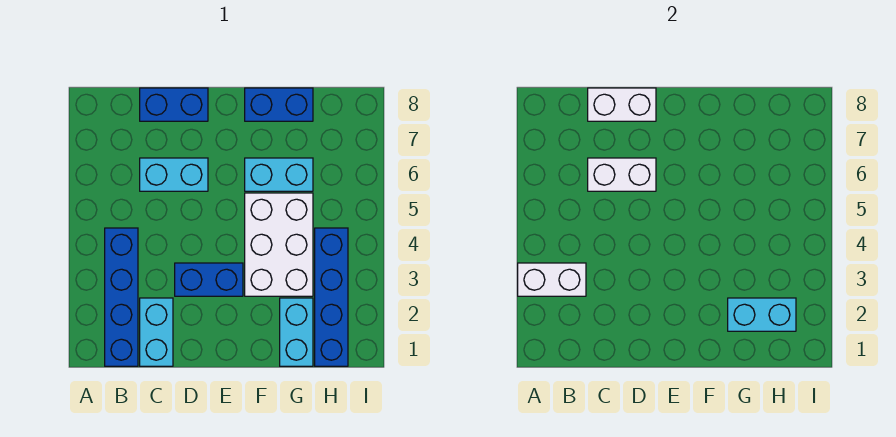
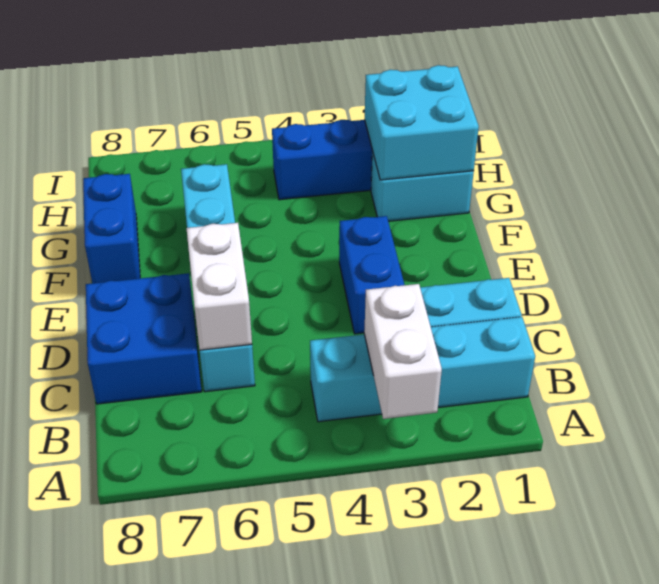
blue brick B1:B4 level 1 -> cyan brick B1:B4 level 1
blue brick C8:D8 level 1 -> blue brick C7:D8 level 1
white brick C8:D8 level 2 -> none
white brick F3:G5 level 1 -> none
cyan brick G2:H2 level 2 -> cyan brick G1:H2 level 2

